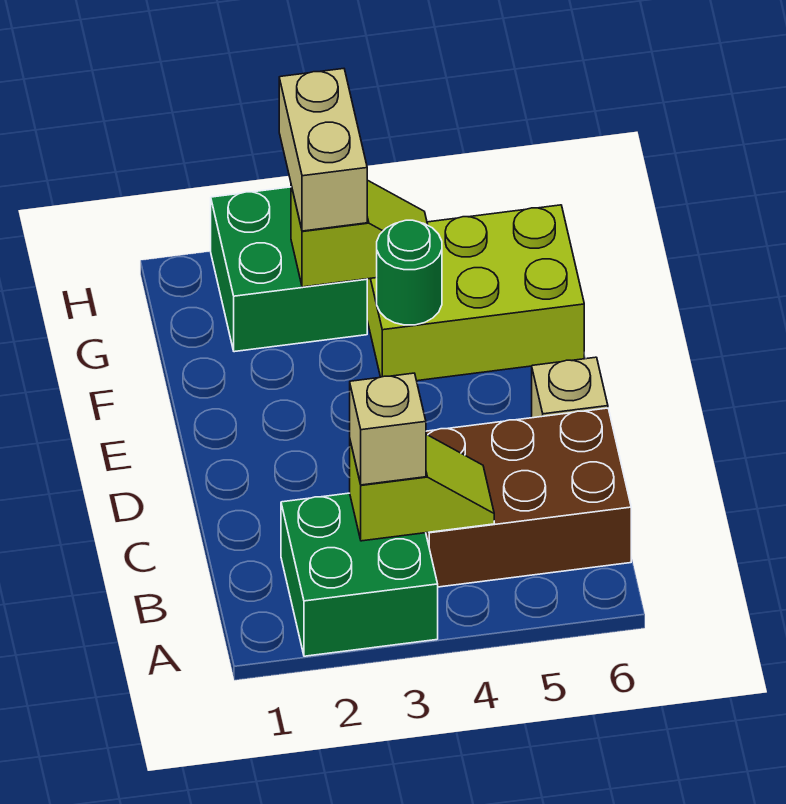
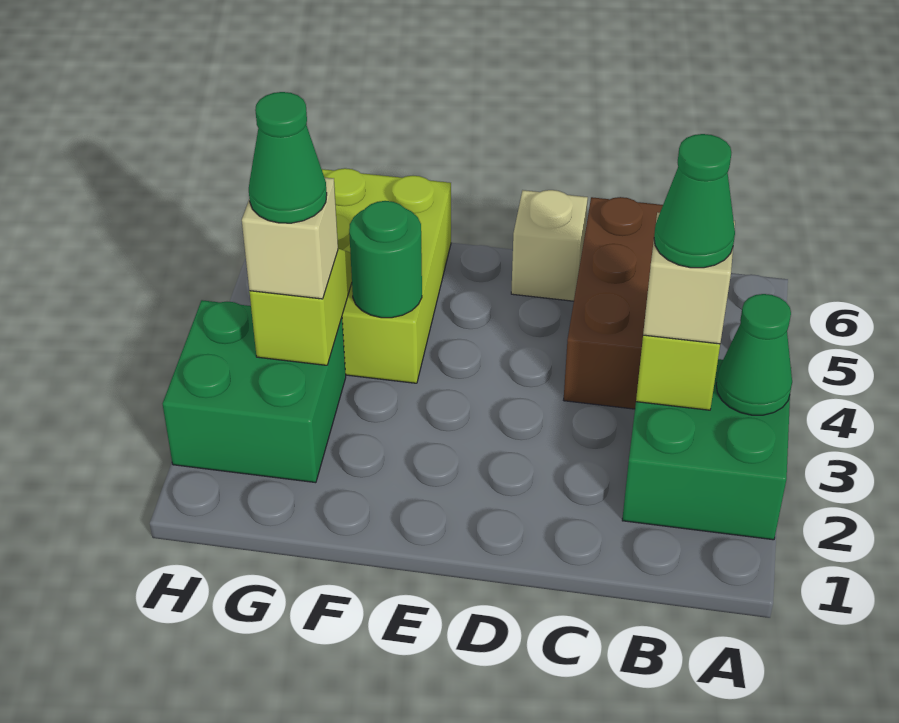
none -> green cone A3 level 2
none -> green cone B3 level 4
tan brick G3:H3 level 3 -> tan brick G3 level 3
none -> green cone G3 level 4

